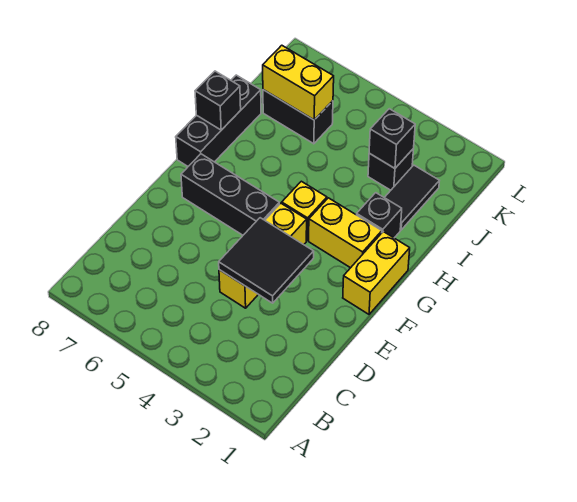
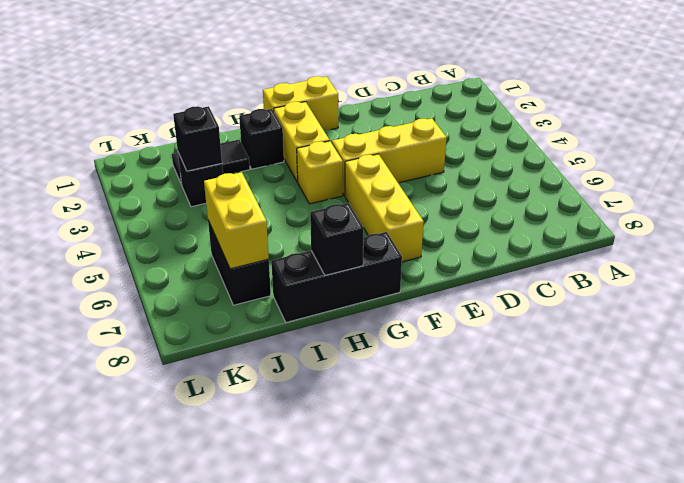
black tile D3:E4 level 2 -> none
black brick F5:F7 level 1 -> yellow brick F5:F7 level 1

